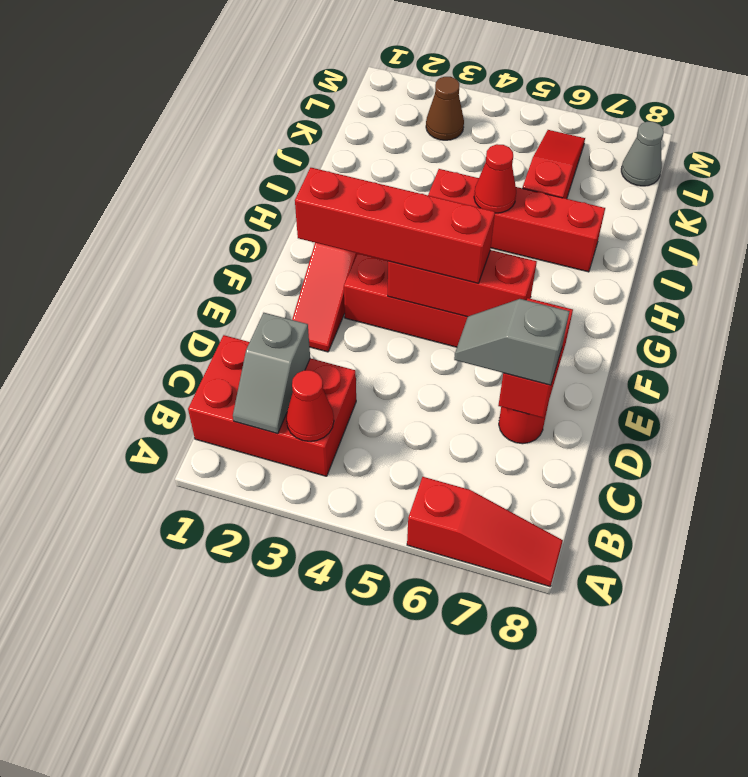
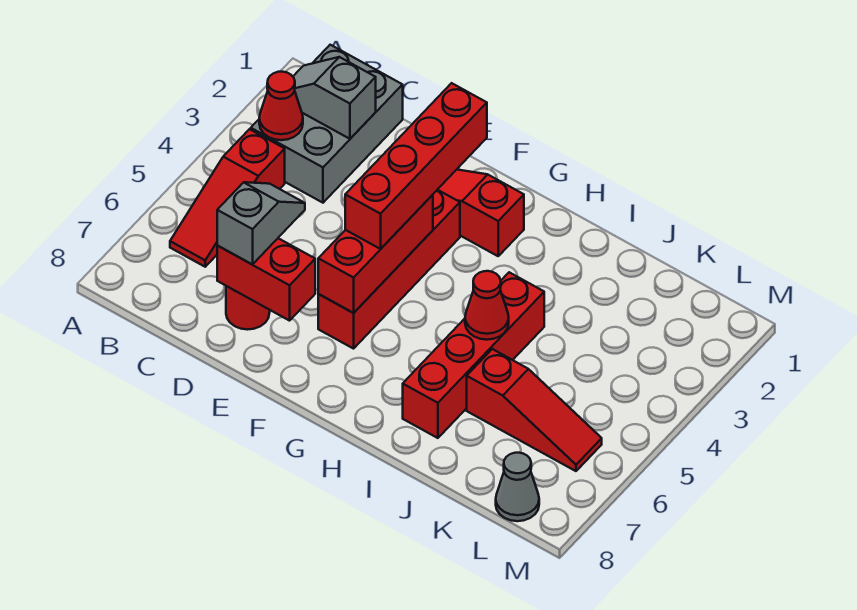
red slope A6:A8 level 1 top 6 -> red slope B4:B6 level 1 top 4
red brick B1:C3 level 1 -> grey brick B1:C3 level 1
brown cone L3 level 1 -> none

